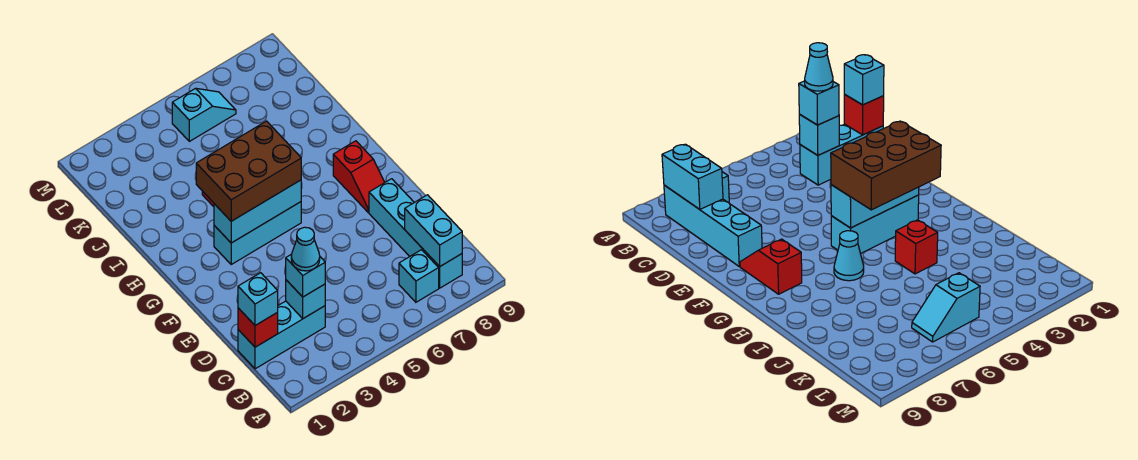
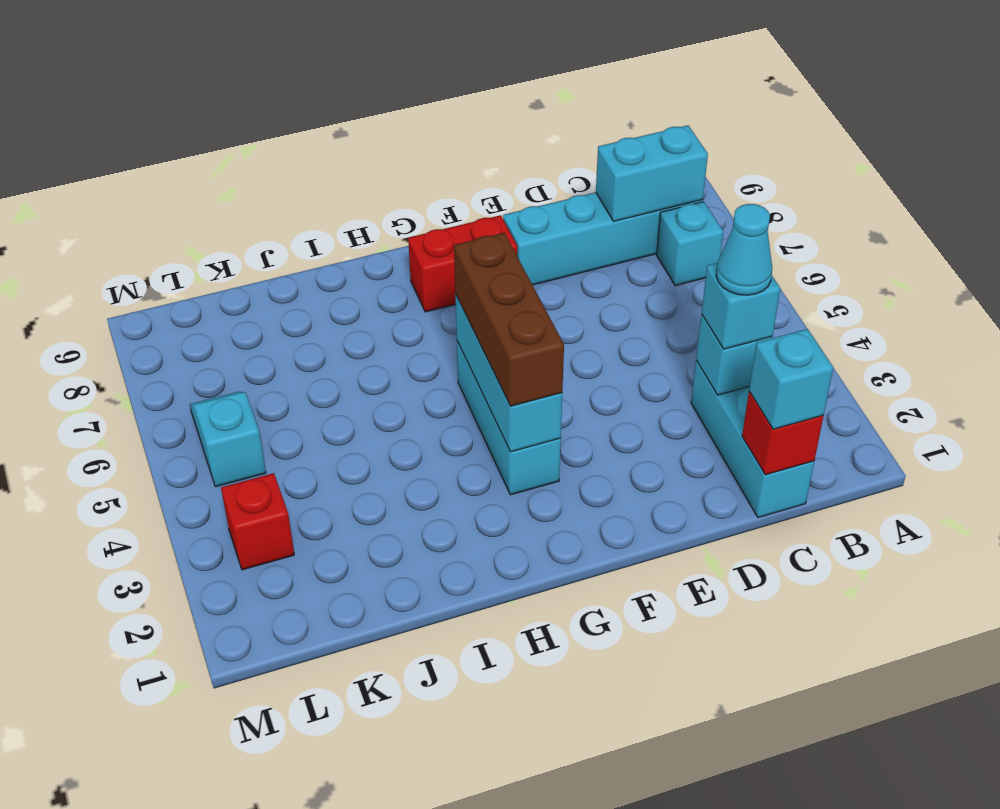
red slope F8:G8 level 1 top G -> red brick F8:G8 level 1
brown brick G3:H5 level 3 -> brown brick G3:G5 level 3
cyan cone H6 level 1 -> none
red brick I4 level 1 -> red brick L3 level 1

